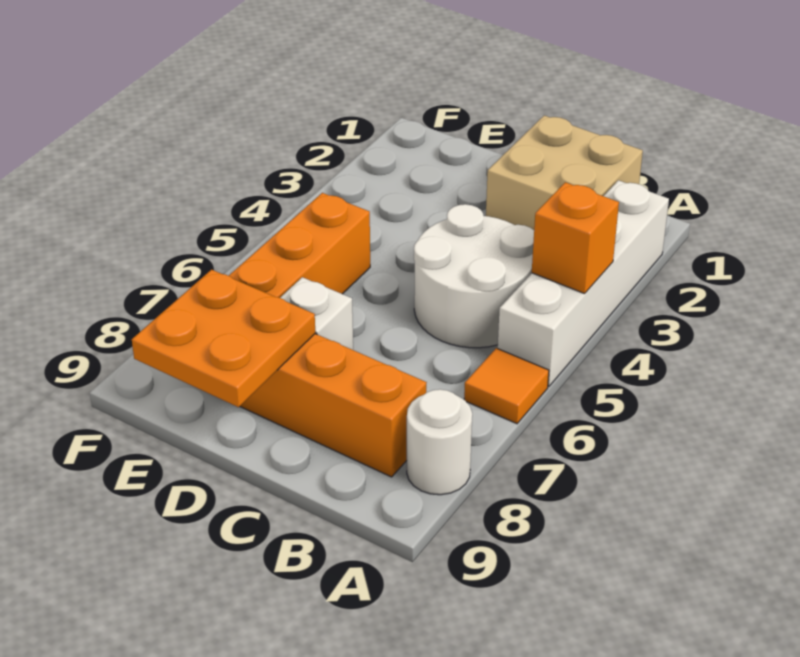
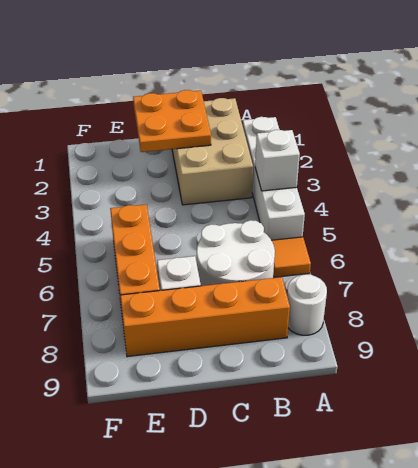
orange brick A4 level 2 -> white brick A4 level 2
tan brick B1:C2 level 1 -> tan brick B1:C3 level 1
white round brick B4:C5 level 1 -> white round brick B6:C7 level 1
orange plate D8:E9 level 2 -> orange plate C1:D2 level 2

